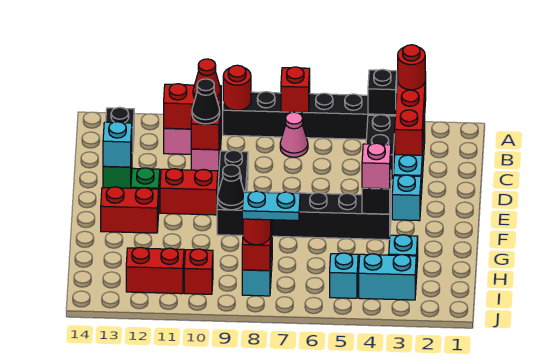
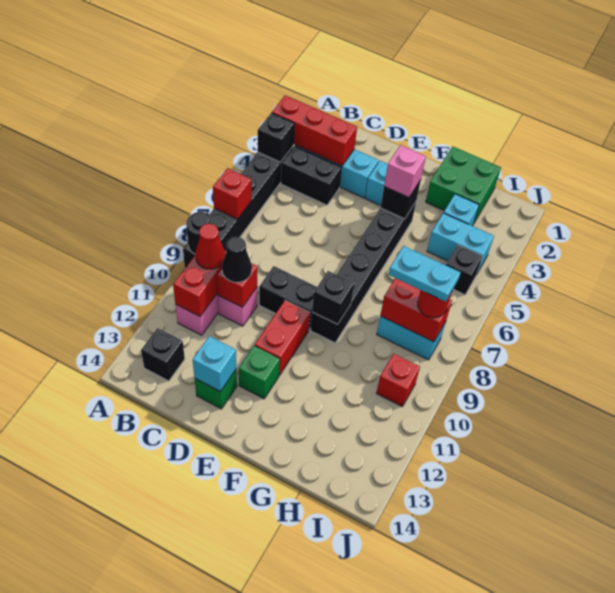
red round brick A3 level 3 -> none
red round brick A9 level 2 -> black round brick A9 level 2
pink cone B7 level 1 -> none
black cone F9 level 2 -> black brick F9 level 2
red brick F12:F13 level 1 -> none
none -> green brick G1:H2 level 1
cyan brick I3:I4 level 1 -> cyan brick H4:I4 level 1
cyan brick I5 level 1 -> black brick I5 level 1
cyan plate I7:I8 level 4 -> cyan plate H8:I8 level 4
red brick I11:I12 level 1 -> none

